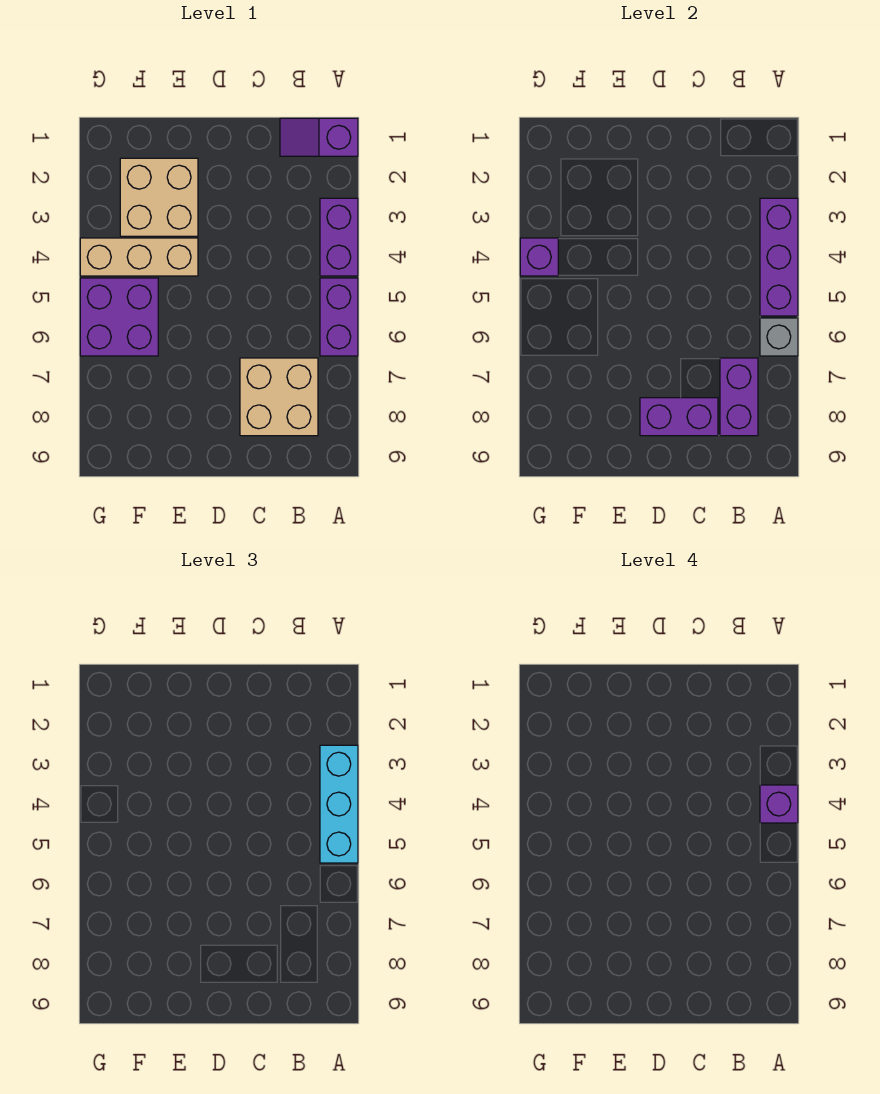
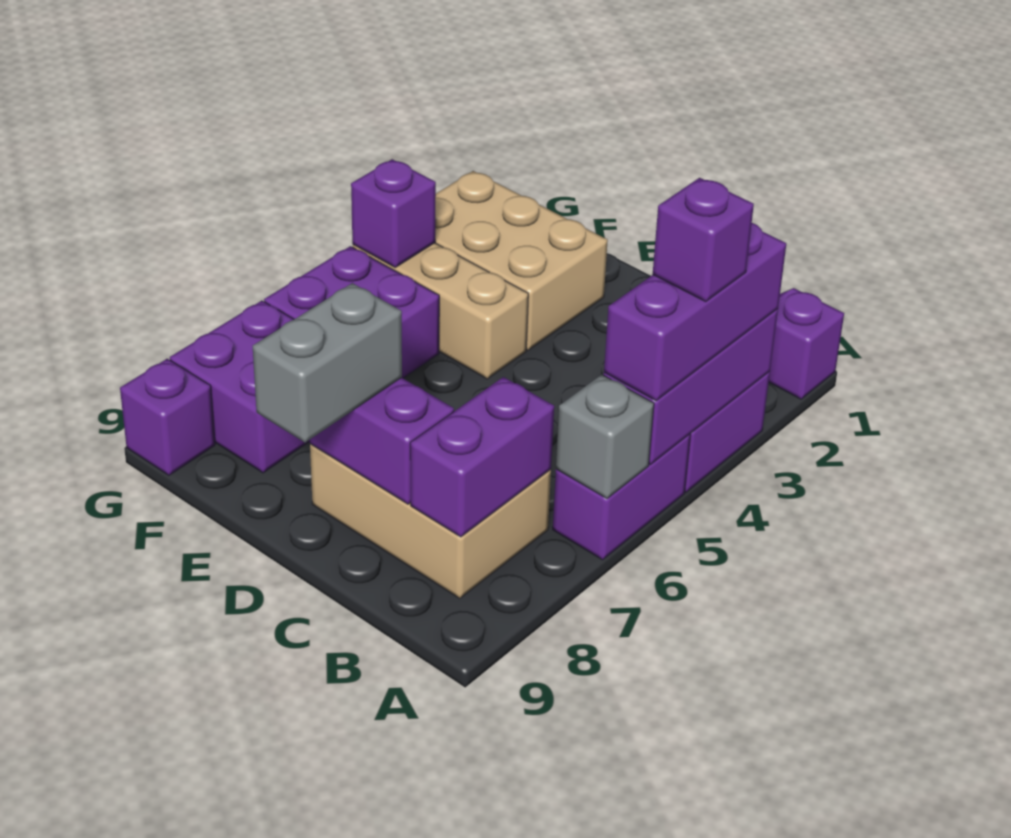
cyan brick A3:A5 level 3 -> purple brick A3:A5 level 3
tan brick B7:C8 level 1 -> tan brick B7:D8 level 1
none -> grey brick D8:D9 level 3
tan brick E2:F3 level 1 -> tan brick E2:G3 level 1
none -> purple brick F7:G8 level 1
none -> purple brick G9 level 1

